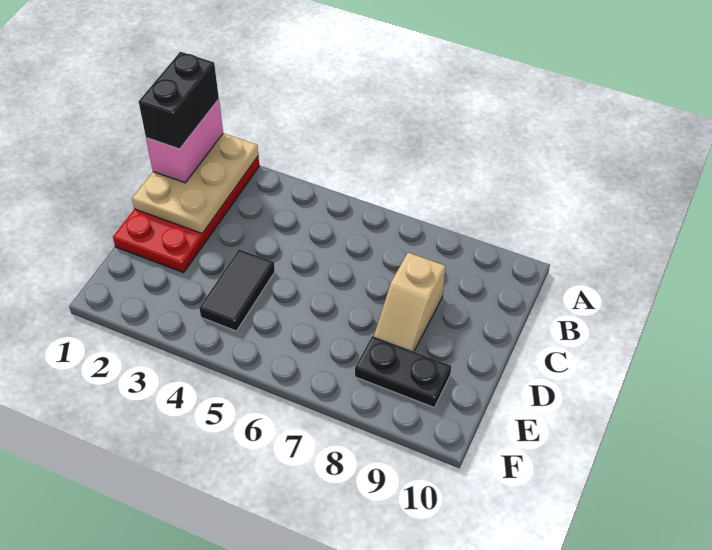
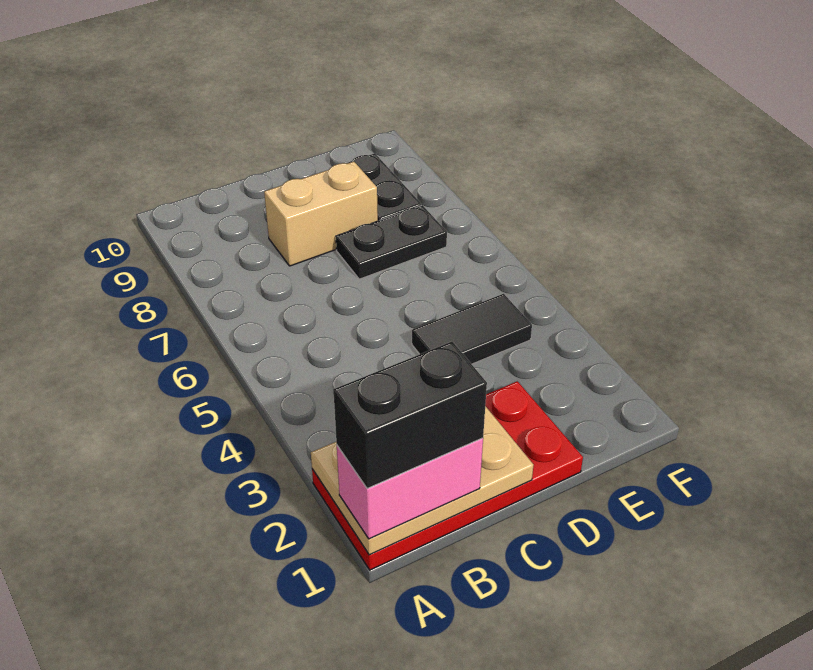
tan slope C8:D8 level 1 top C -> tan brick C8:D8 level 1
none -> black plate D7:E7 level 1

